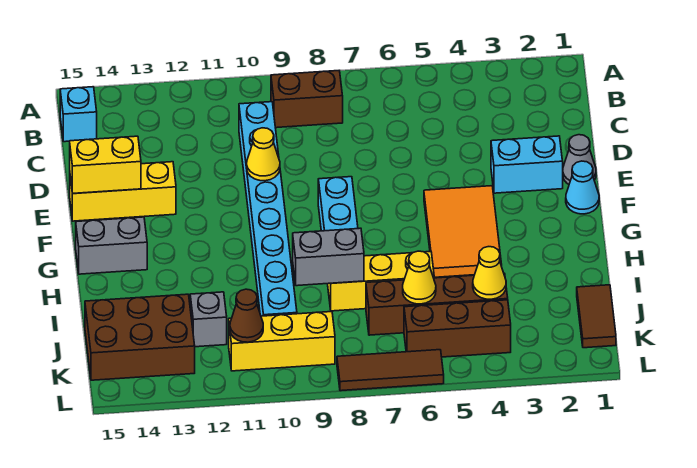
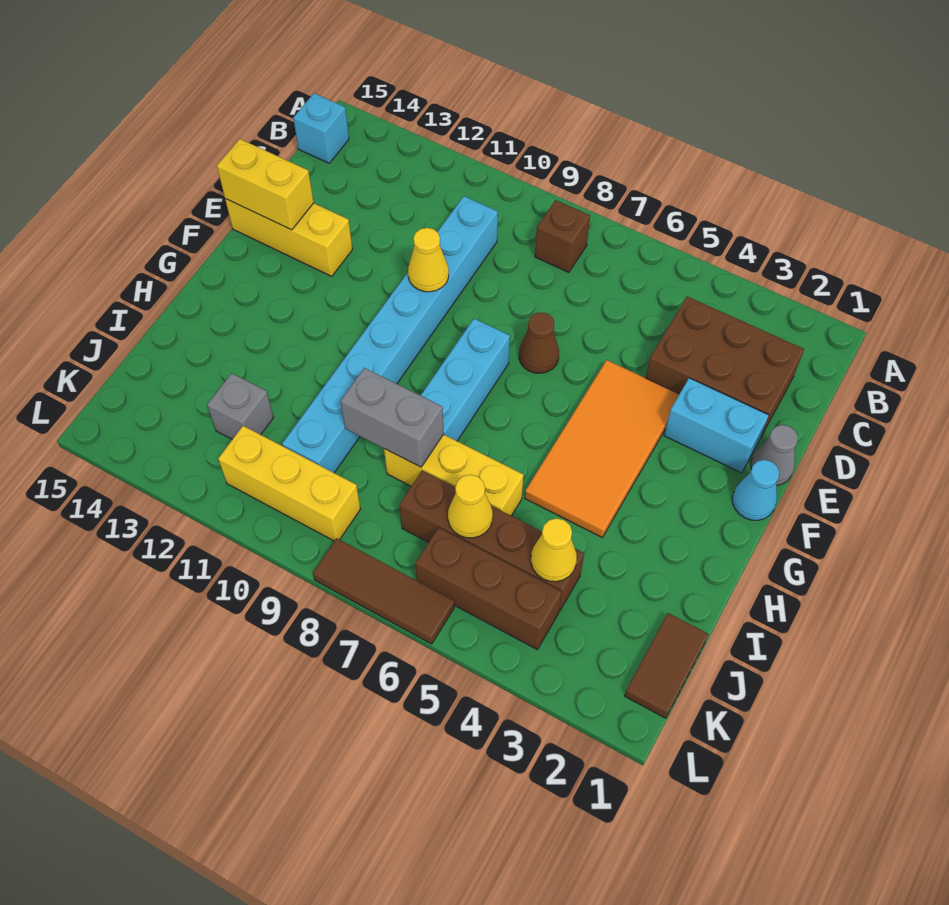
brown brick B8:B9 level 1 -> brown brick B8 level 1
orange tile F4:H5 level 1 -> orange tile E4:H5 level 1
grey brick G14:G15 level 1 -> none
brown brick J13:K15 level 1 -> brown brick C2:D4 level 1
brown cone K11 level 2 -> brown cone E7 level 1

